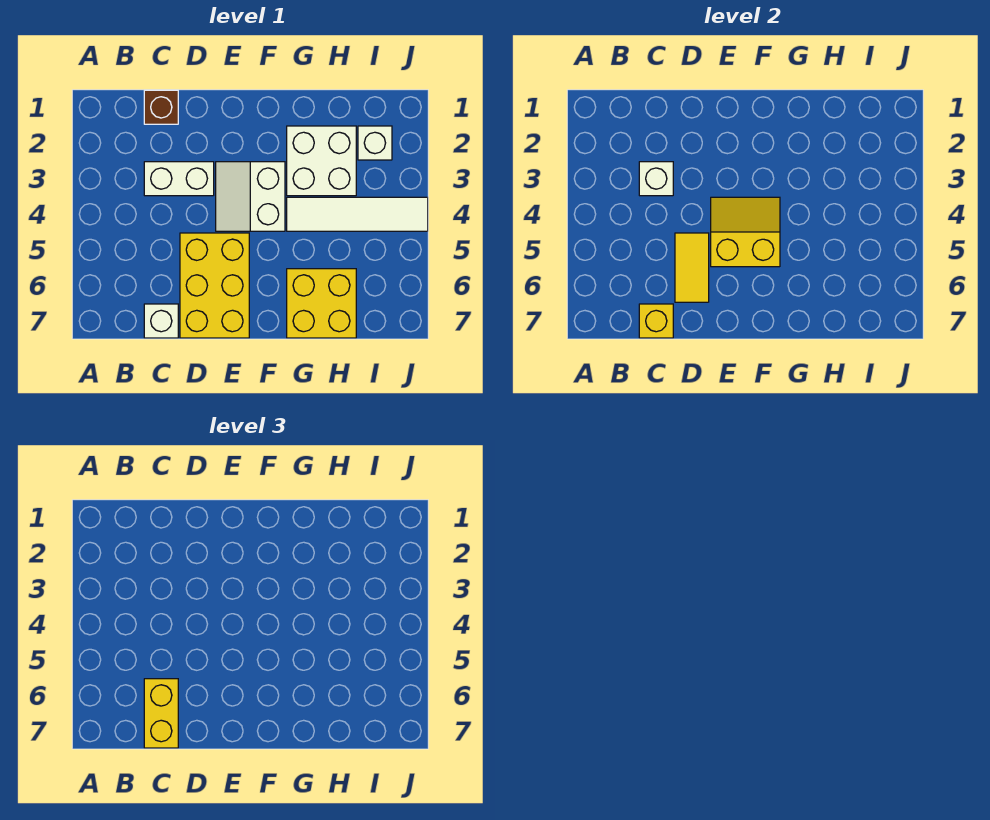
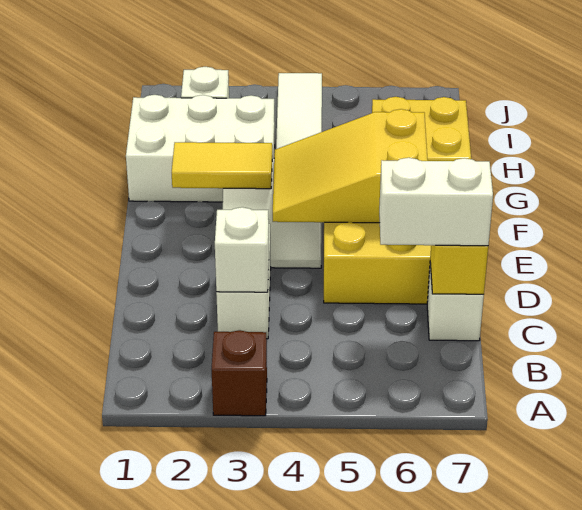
brown brick C1 level 1 -> brown brick A3 level 1
yellow brick C6:C7 level 3 -> white brick C6:C7 level 3
yellow tile D5:D6 level 2 -> yellow tile F2:F3 level 2
yellow slope E4:F5 level 2 top 5 -> yellow slope E4:F6 level 2 top 6
white brick G2:H3 level 1 -> white brick G1:H3 level 1

